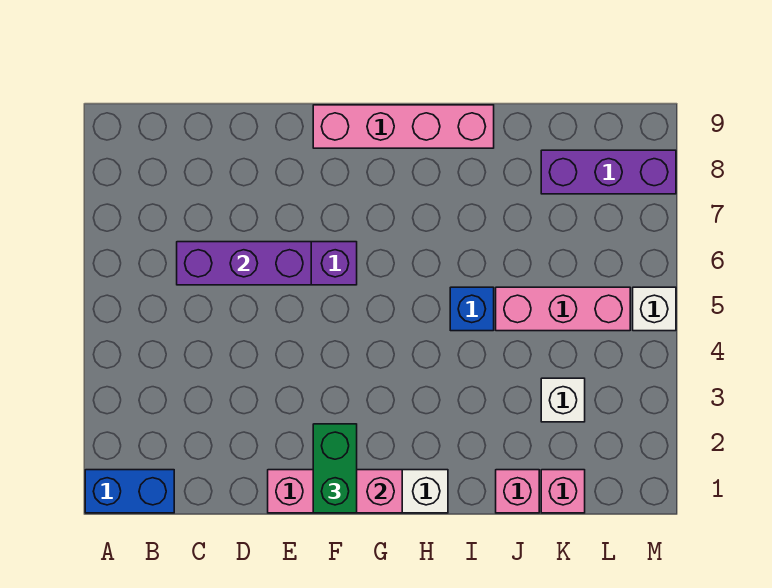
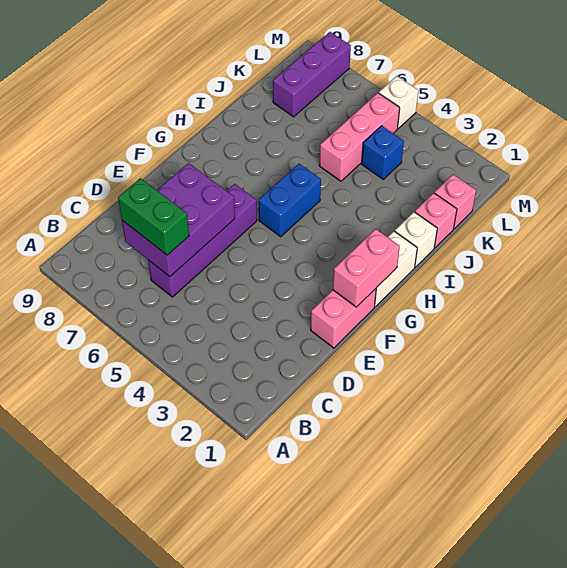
blue brick A1:B1 level 1 -> blue brick G5:H5 level 1
purple brick C6:E6 level 2 -> purple brick C6:E7 level 2
green brick F1:F2 level 3 -> green brick C6:C7 level 3
pink brick F9:I9 level 1 -> none
blue brick I5 level 1 -> blue brick K4 level 1
white brick K3 level 1 -> white brick I1 level 1

